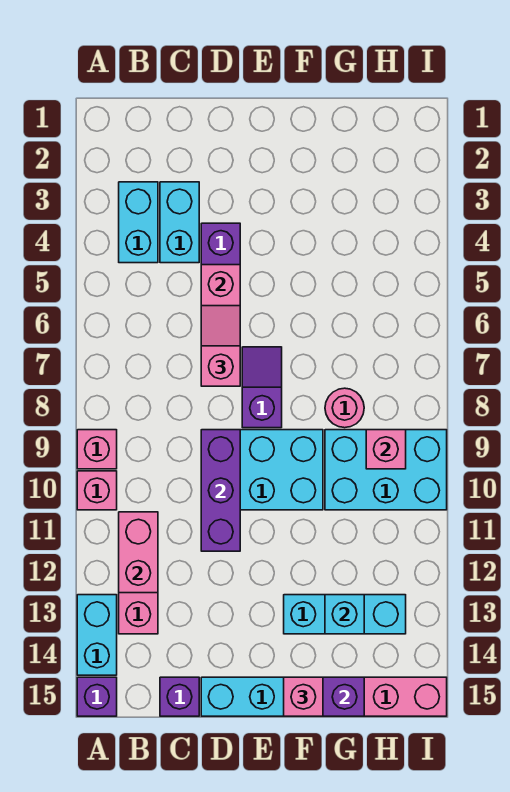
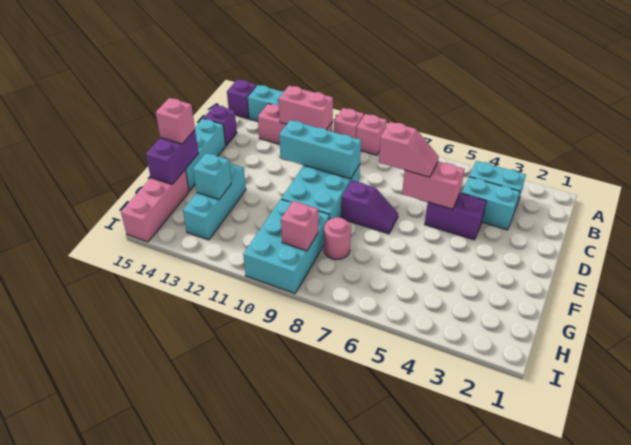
purple brick D9:D11 level 2 -> cyan brick D9:D11 level 2

